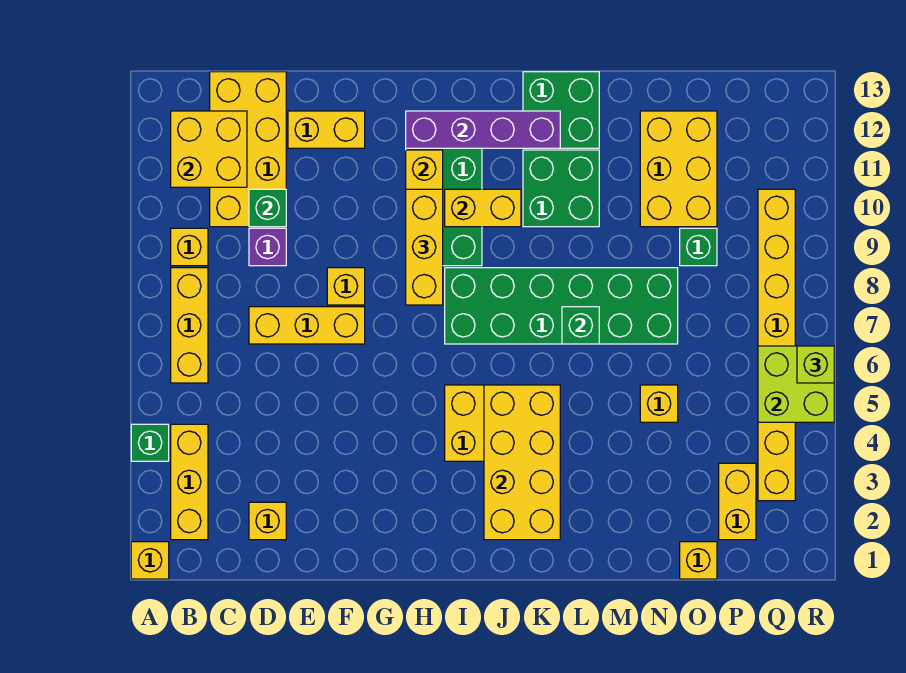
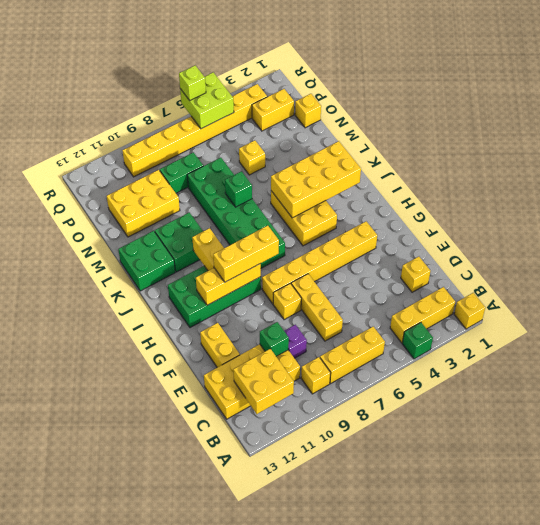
none -> yellow brick G3:G8 level 1
purple brick H12:K12 level 2 -> none
green brick O9 level 1 -> green brick O8:O9 level 1

